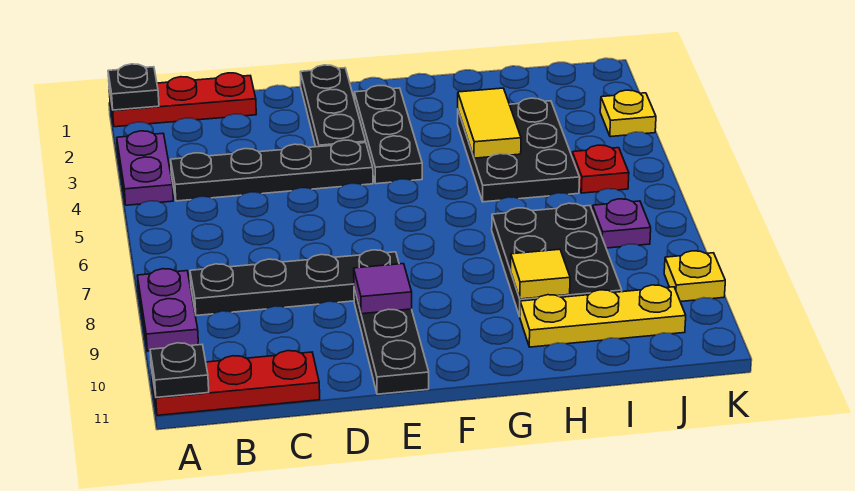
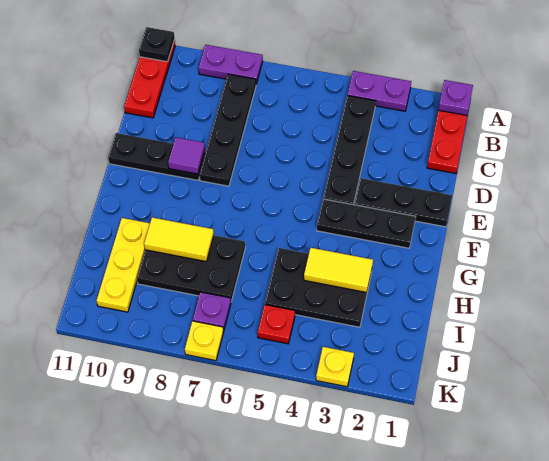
black plate A1 level 2 -> purple plate A1 level 2
yellow tile H9 level 2 -> yellow tile H8:H9 level 2
yellow plate K9 level 1 -> yellow plate K7 level 1

